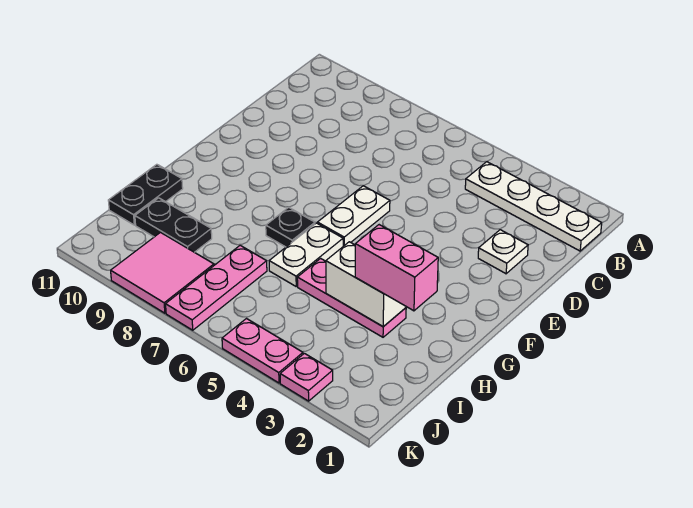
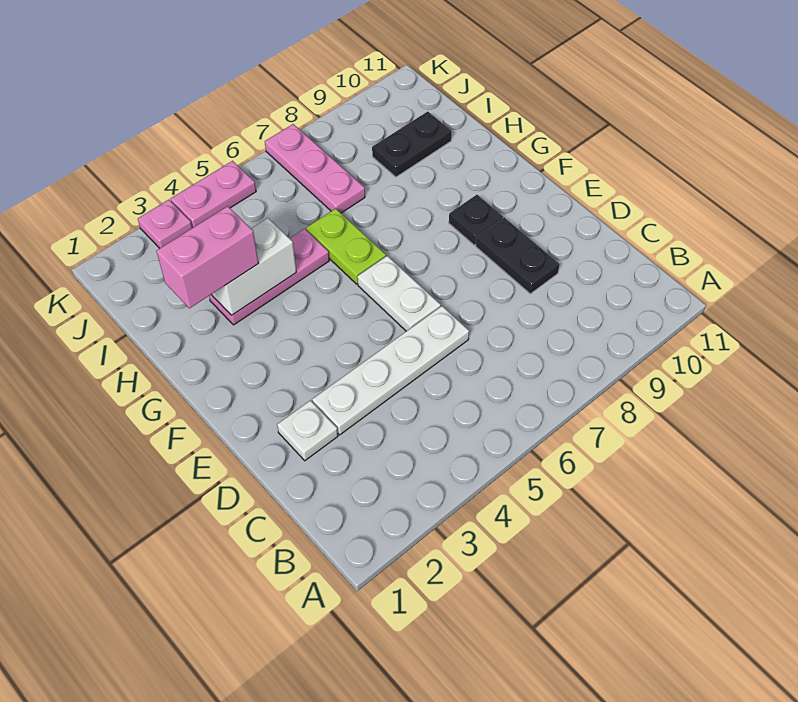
white plate B1:B4 level 1 -> white plate D3:D6 level 1
white plate G6:H6 level 1 -> lime plate G6:H6 level 1
black plate G7 level 1 -> black plate F9 level 1
black plate H11:I11 level 1 -> black plate D9:E9 level 1
pink tile J8:K9 level 1 -> none

